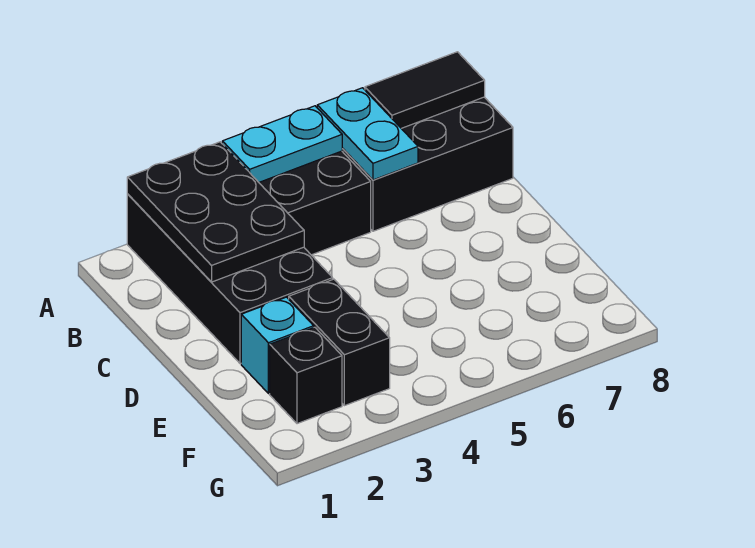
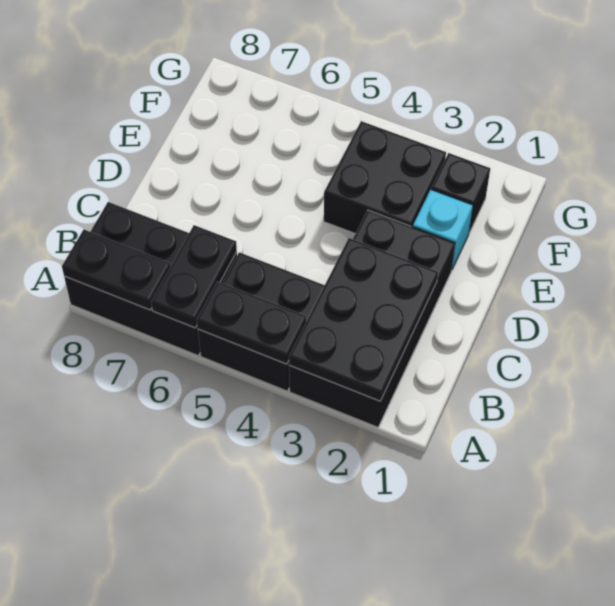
cyan plate A4:A5 level 2 -> black plate A4:A5 level 2
cyan plate A6:B6 level 2 -> black plate A6:B6 level 2
black tile A7:A8 level 2 -> black plate A7:A8 level 2
black brick E3:F3 level 1 -> black brick E3:F4 level 1

